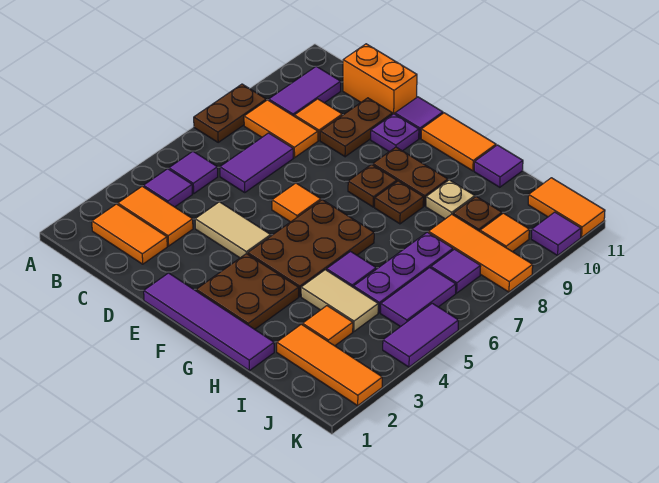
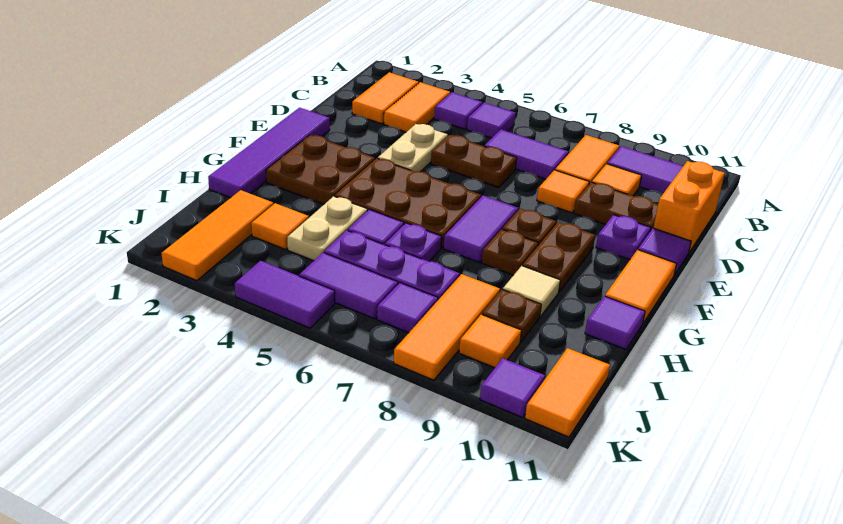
brown plate A7:A8 level 1 -> brown plate D5:D6 level 1
tan tile D4:E4 level 1 -> tan plate D4:E4 level 1
orange tile E6 level 1 -> orange tile D8 level 1
none -> purple tile F7:G7 level 1
tan tile H4:I4 level 1 -> tan plate H4:I4 level 1
none -> purple plate H6 level 1
tan plate H9 level 1 -> tan tile H9 level 1

